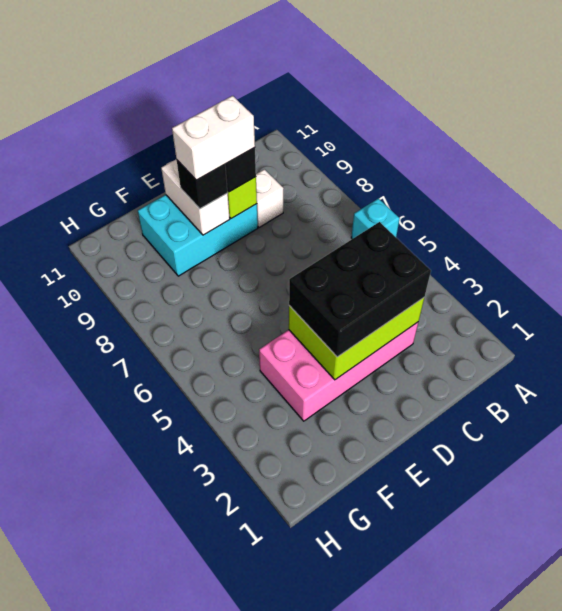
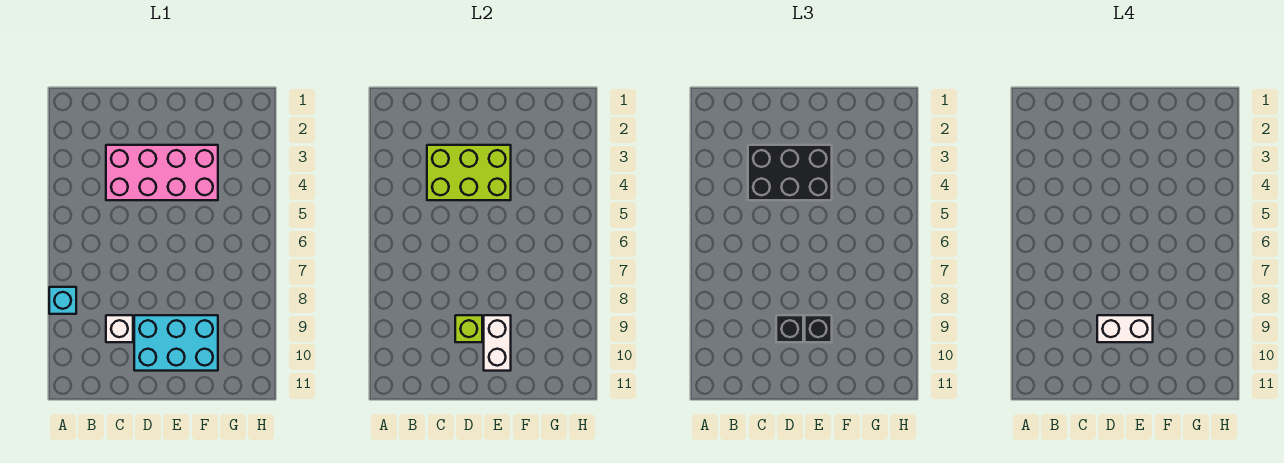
cyan brick A6 level 1 -> cyan brick A8 level 1

